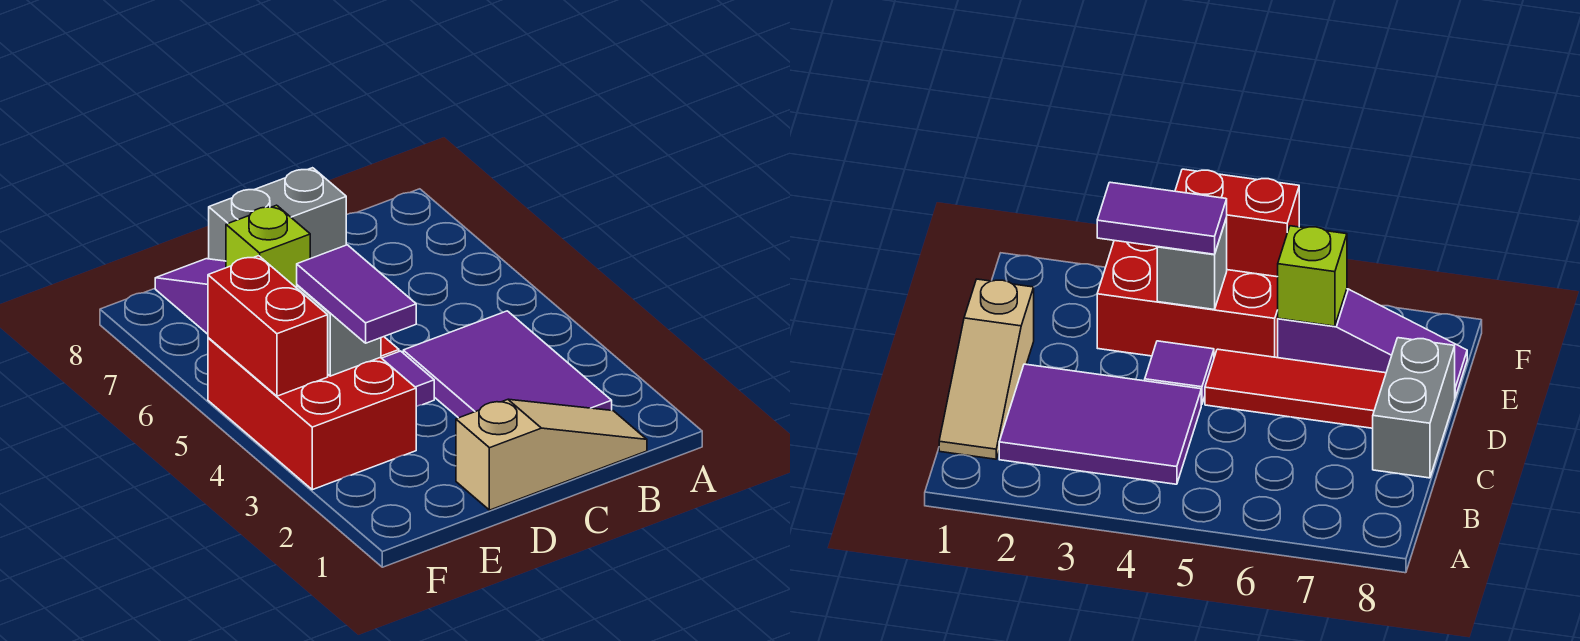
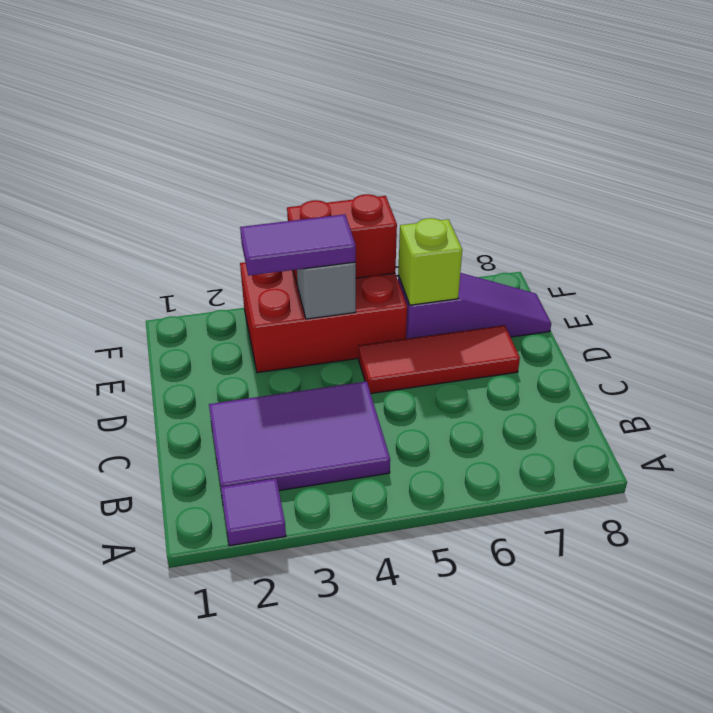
tan slope B1:D1 level 1 top D -> none
grey brick C8:D8 level 1 -> none
purple tile D4 level 1 -> purple tile A2 level 1

